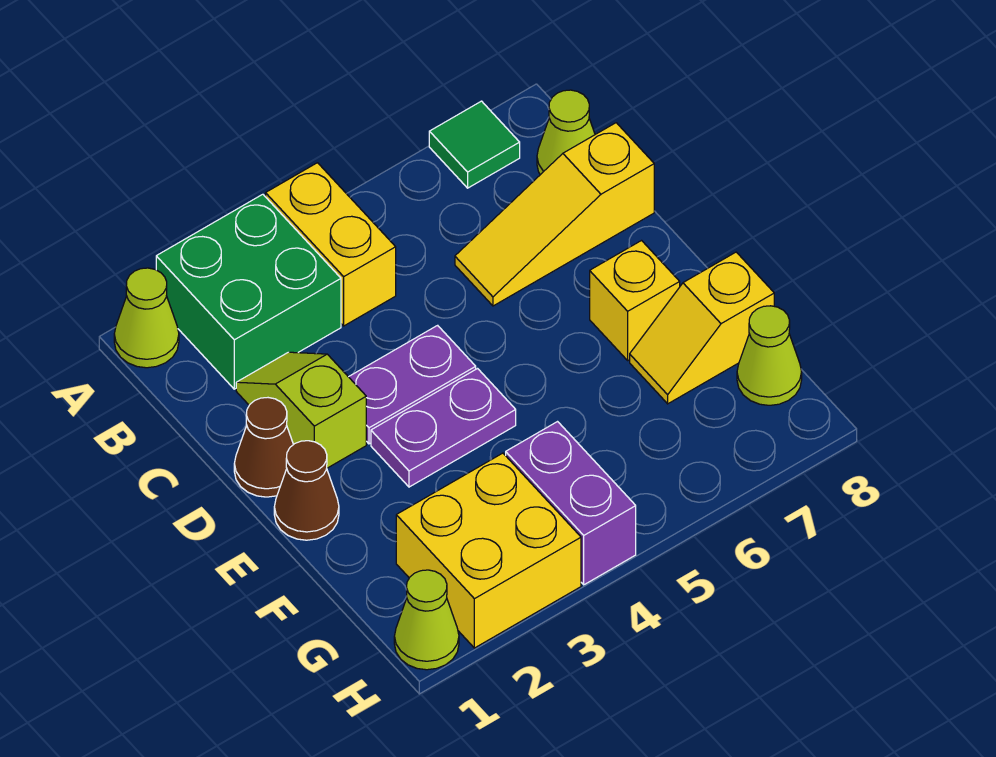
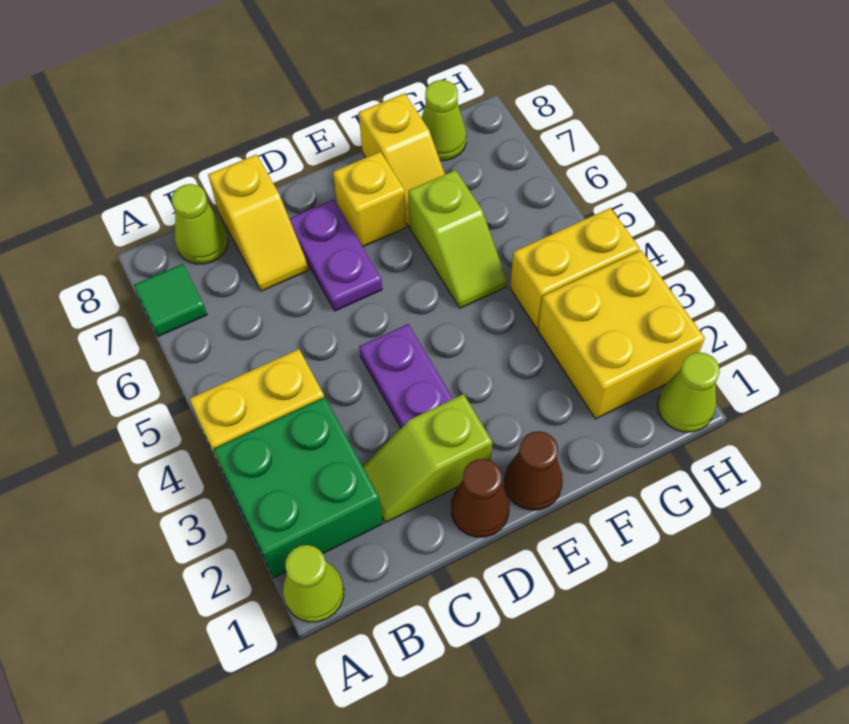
yellow slope C6:C8 level 1 top 8 -> yellow slope C7:C8 level 1 top 8
purple plate E3:E4 level 1 -> purple plate D6:D7 level 1
none -> lime slope F5:F6 level 1 top 6
purple brick G4:H4 level 1 -> yellow brick G4:H4 level 1

